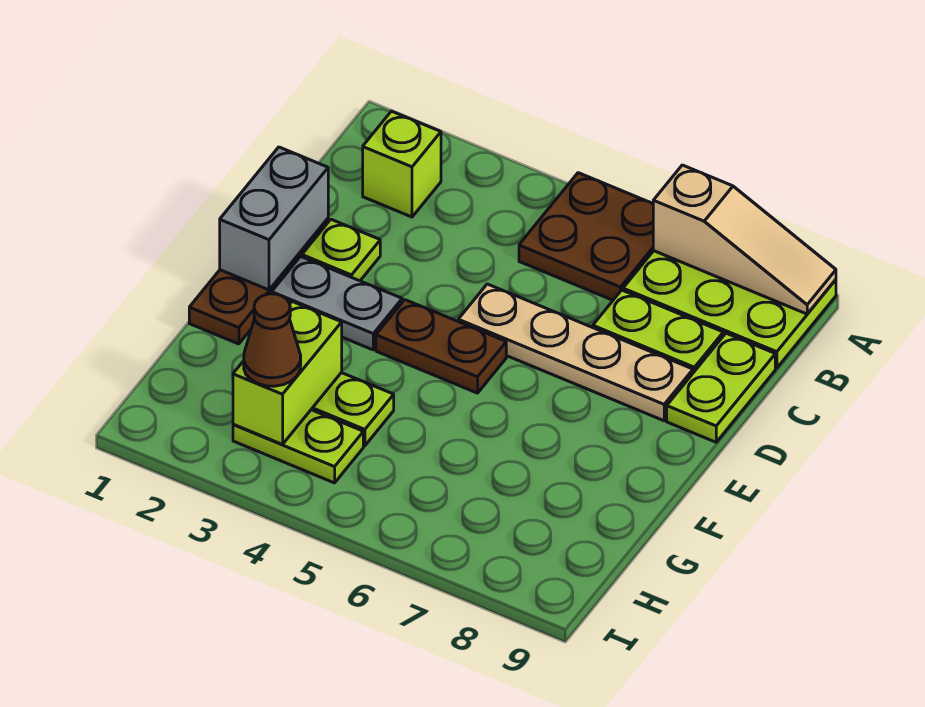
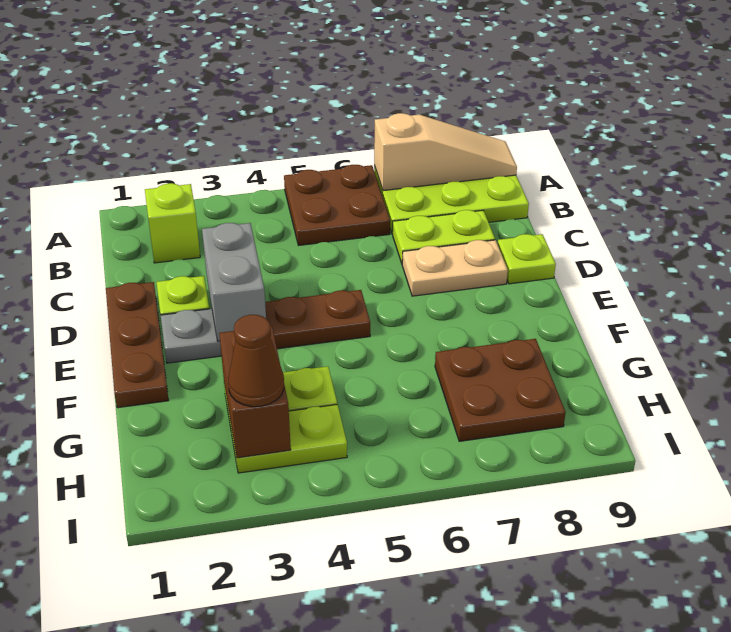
lime plate C9:D9 level 1 -> lime plate D9 level 1
grey brick D1:E1 level 2 -> grey brick D3:E3 level 2
tan plate D5:D8 level 1 -> tan plate D7:D8 level 1
lime brick G3:H3 level 2 -> brown brick G3:H3 level 2
none -> brown plate G7:H8 level 1

